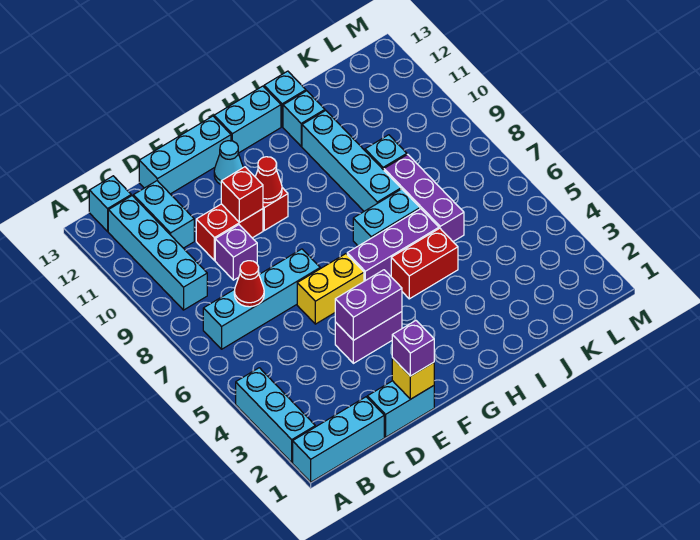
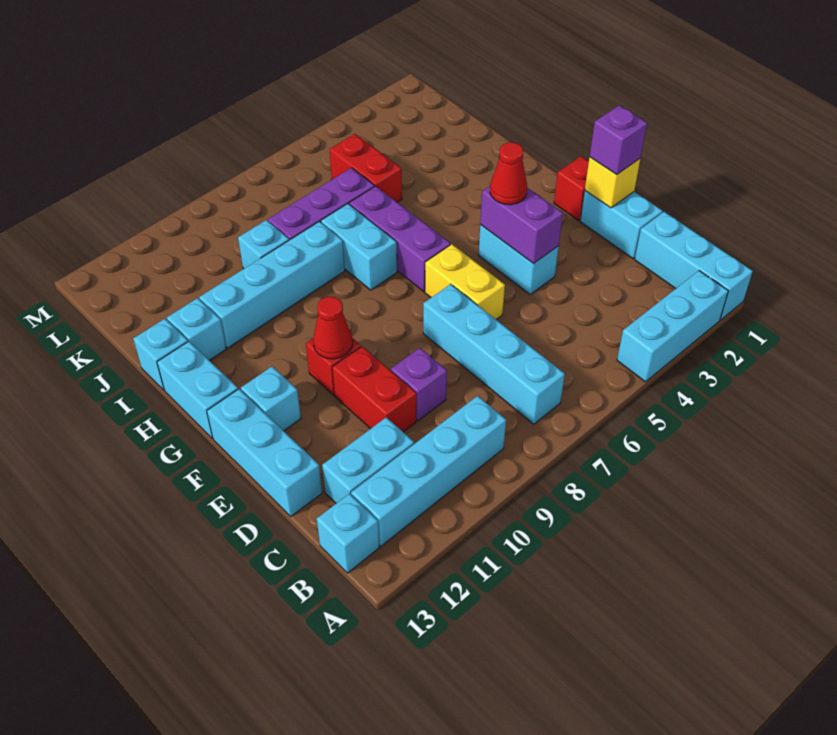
red cone C7 level 2 -> red cone F4 level 3
purple brick E4:F4 level 1 -> cyan brick E4:F4 level 1
red brick E10 level 2 -> red brick F1 level 1
cyan cone F12 level 1 -> cyan brick F12 level 1
red brick H5:I5 level 1 -> red brick J5:K5 level 1

